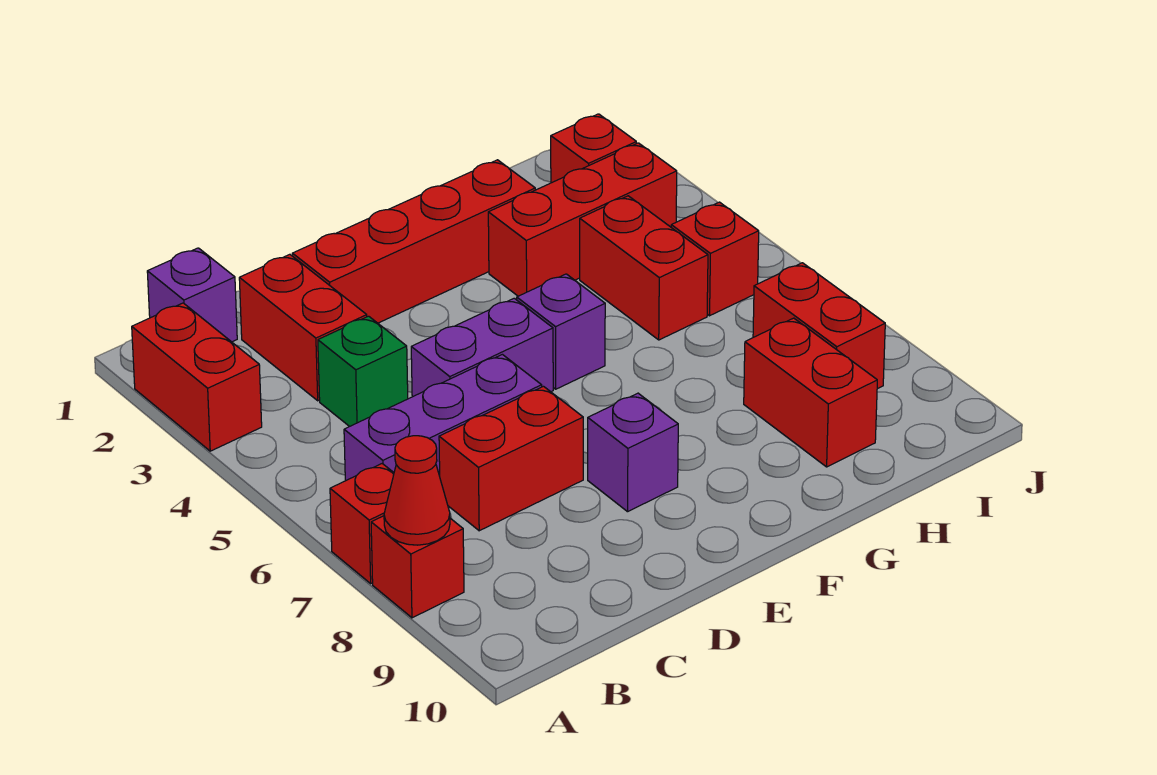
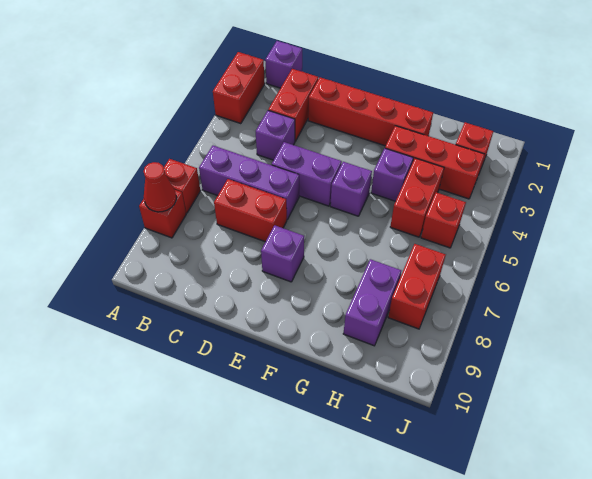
green brick C4 level 1 -> purple brick C4 level 1
none -> purple brick G4 level 1
red brick H8:H9 level 1 -> purple brick H8:H9 level 1

